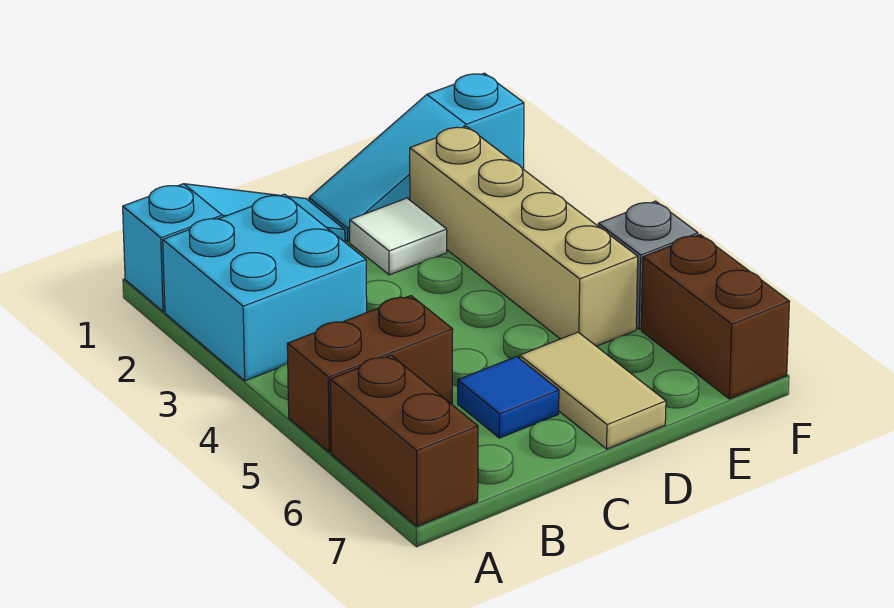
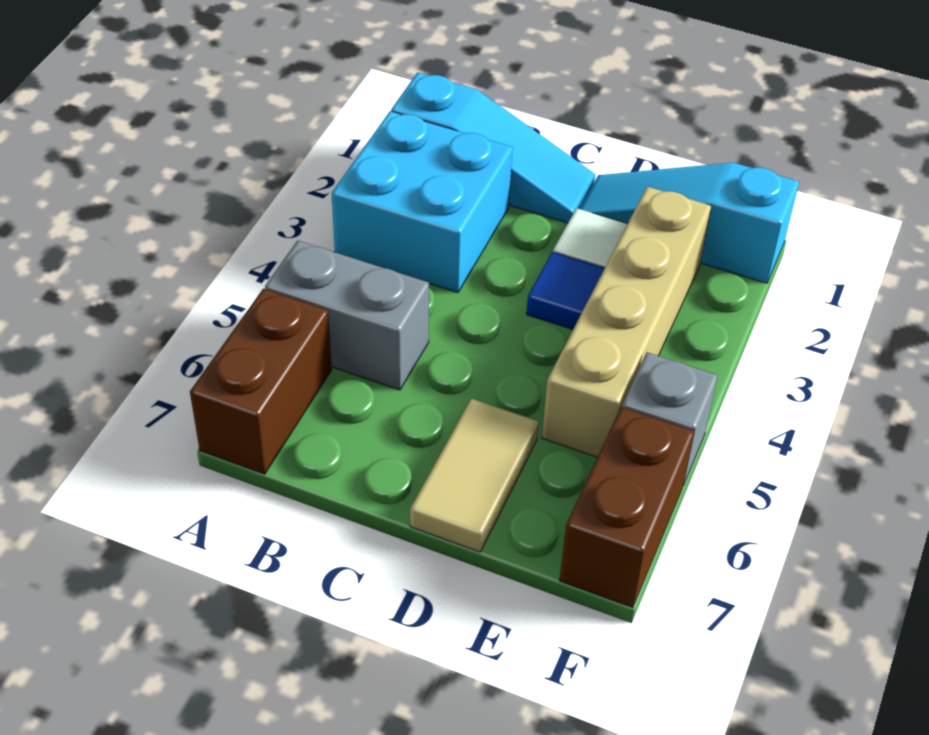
brown brick A5:B5 level 1 -> grey brick A5:B5 level 1
blue tile C6 level 1 -> blue tile D3 level 1

